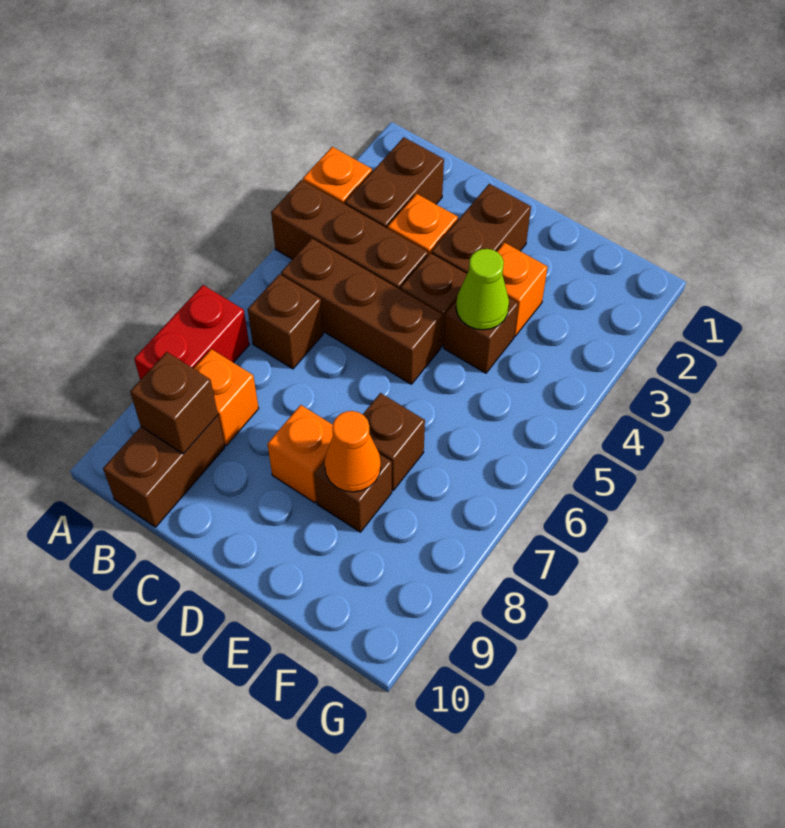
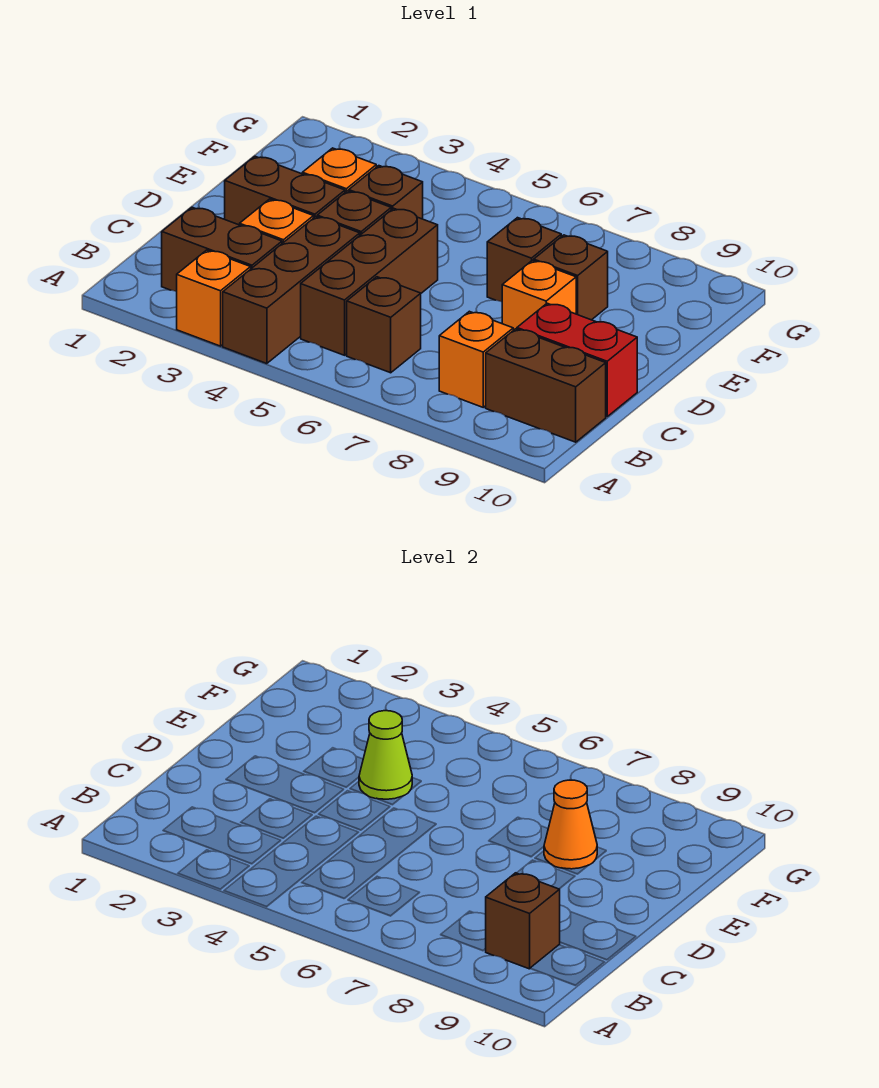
red brick A7:A8 level 1 -> red brick C9:C10 level 1

